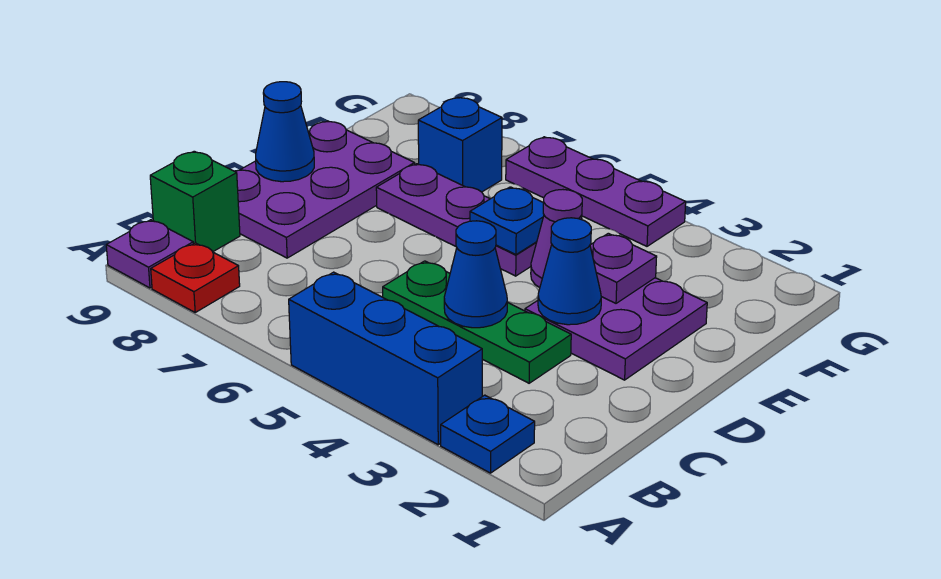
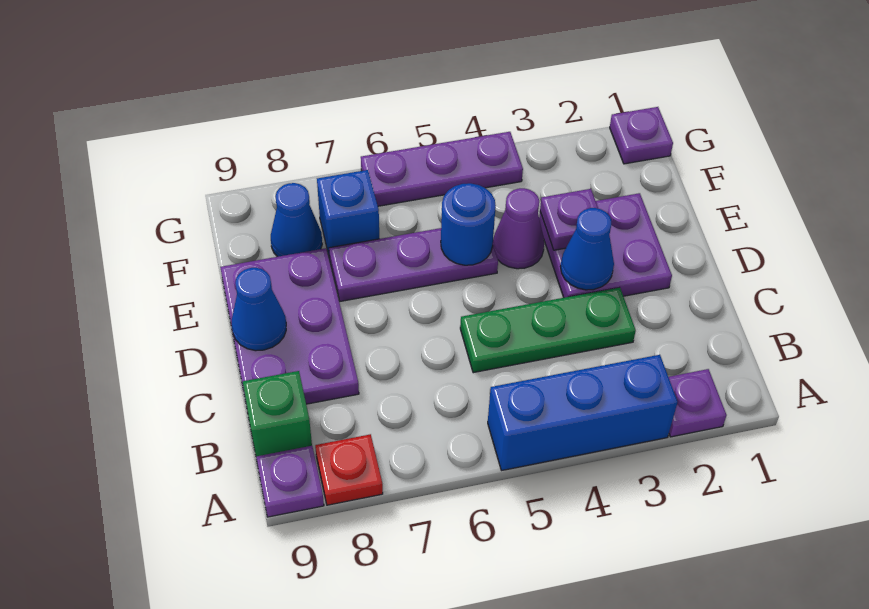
blue plate A2 level 1 -> purple plate A2 level 1
blue cone C4 level 2 -> blue cone F8 level 1
blue plate E5 level 2 -> blue round brick E5 level 2
none -> purple plate G1 level 1

